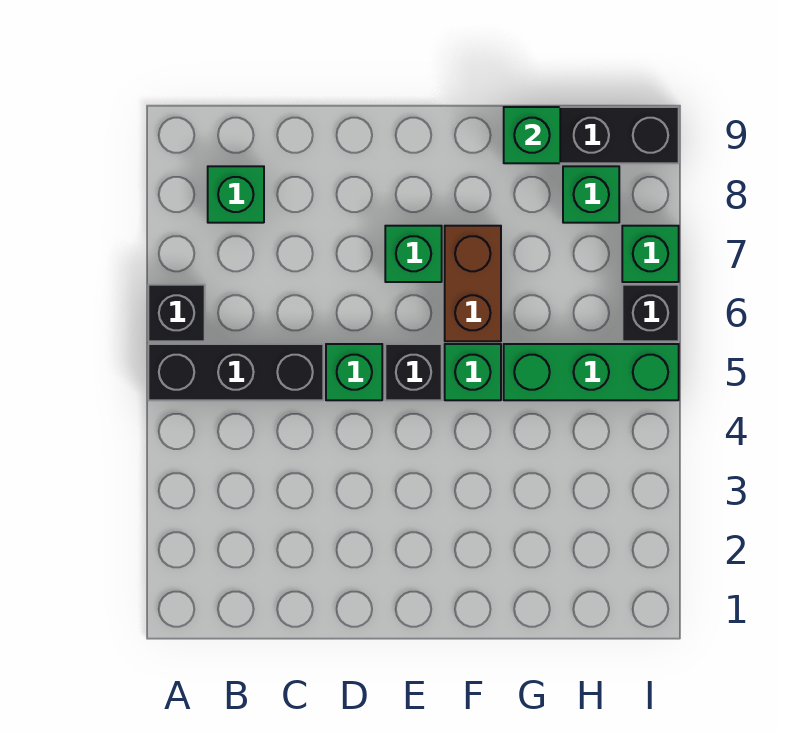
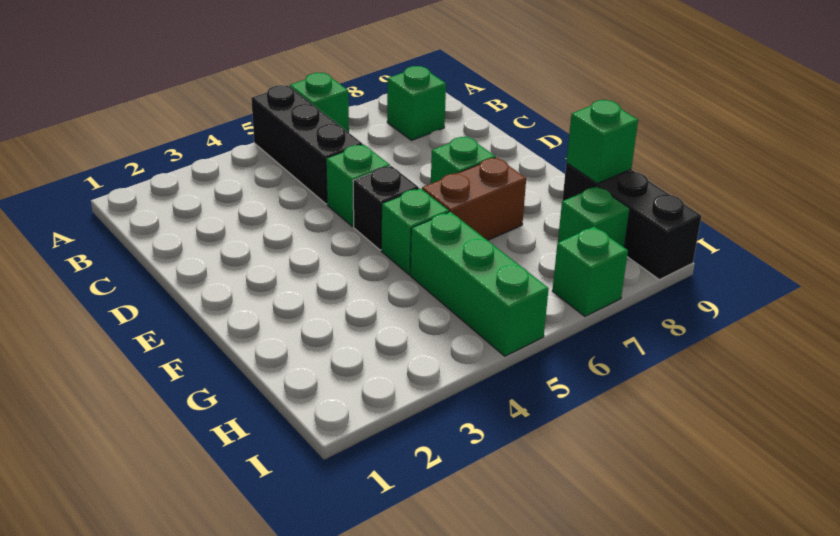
black brick A6 level 1 -> green brick A6 level 1
black brick I6 level 1 -> none

